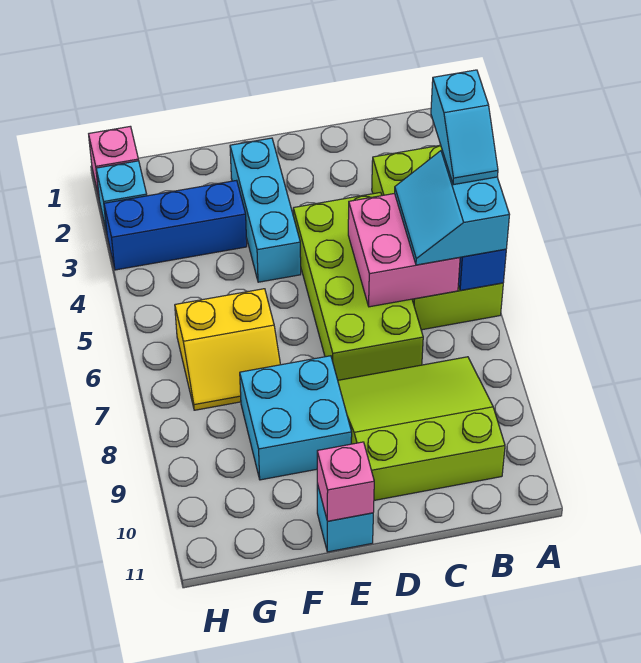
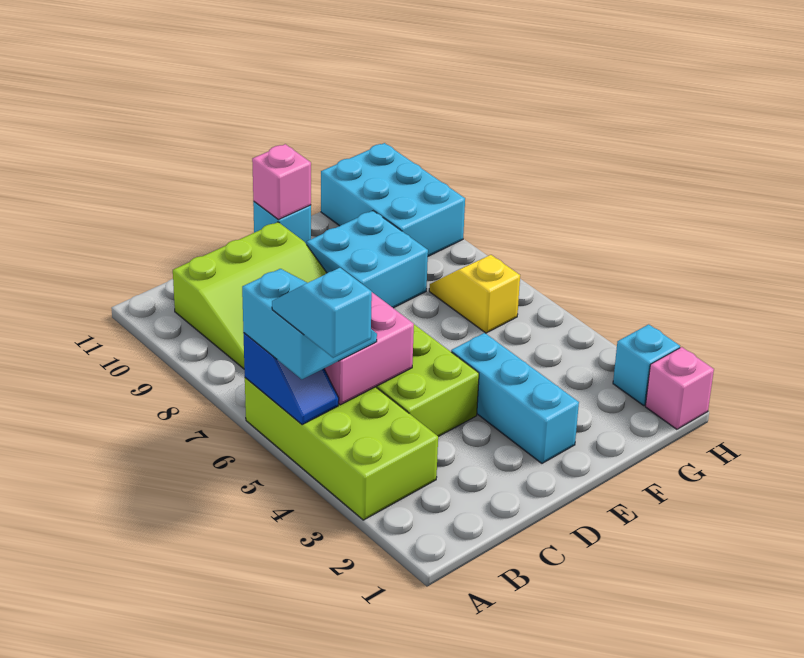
blue brick F3:H3 level 1 -> none
yellow slope F6:G7 level 1 top 6 -> yellow slope G6:G7 level 1 top 6
none -> cyan brick G9:H11 level 1

